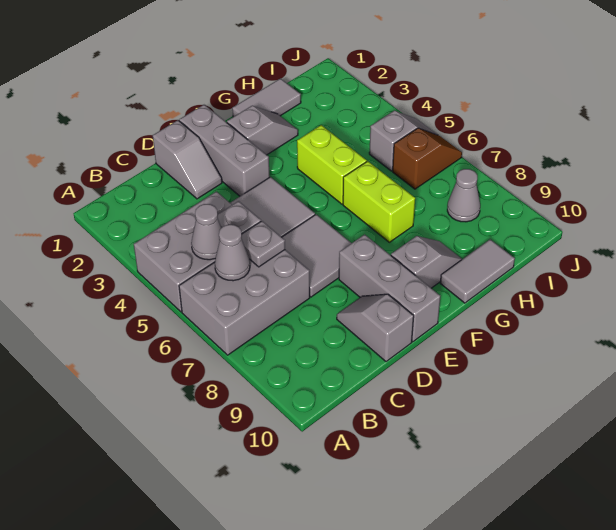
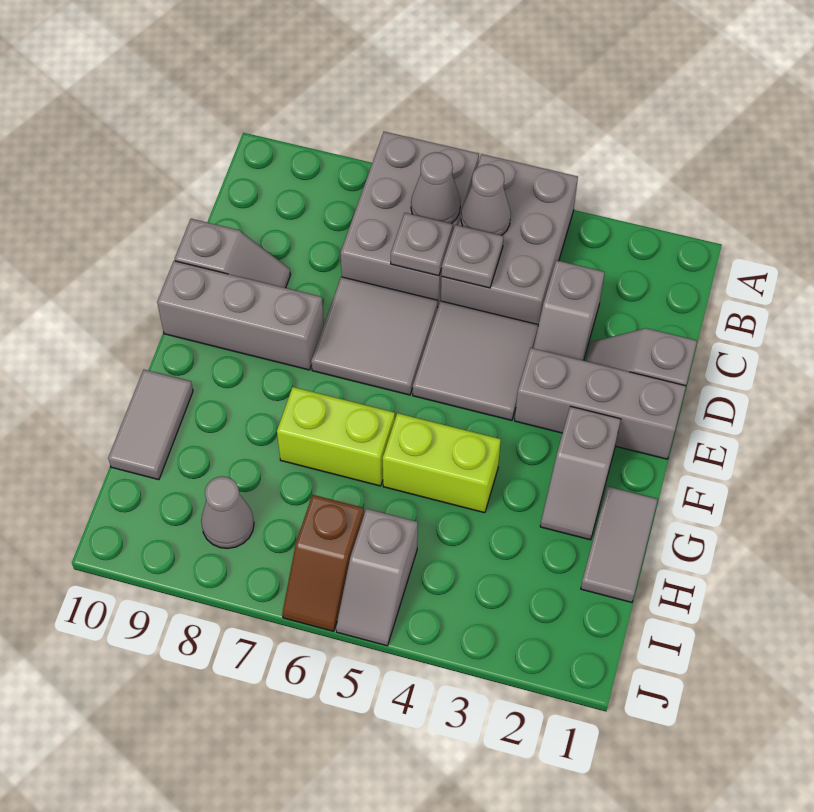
grey slope F9:G9 level 1 top F -> grey slope C3:D3 level 1 top C

